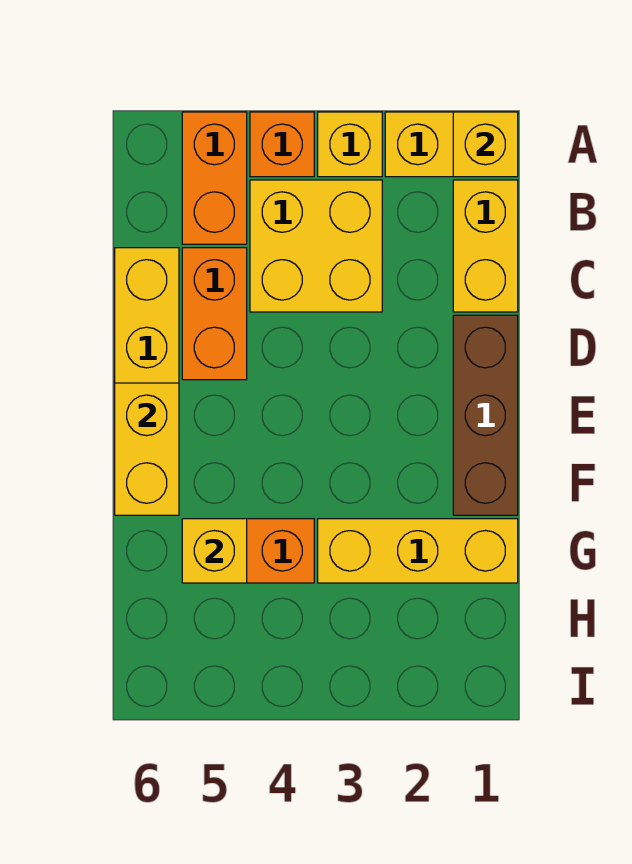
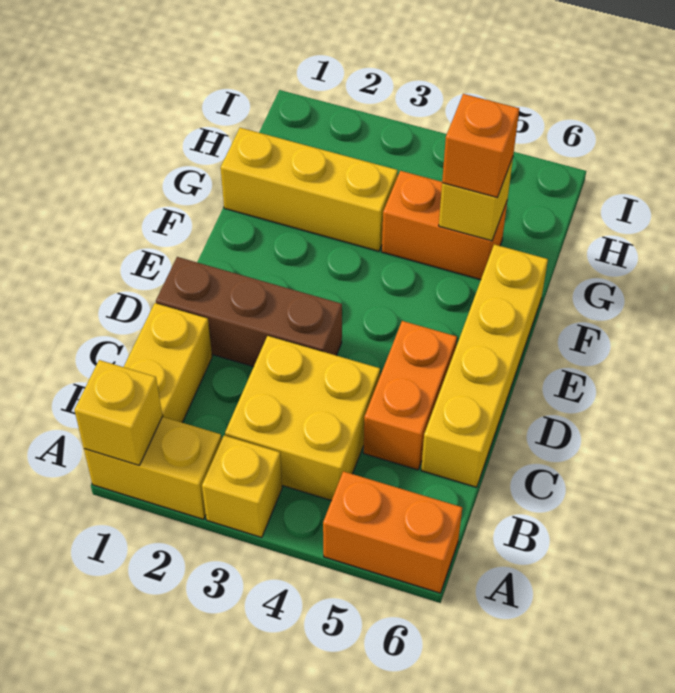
orange brick A4 level 1 -> orange brick G5 level 3
orange brick A5:B5 level 1 -> orange brick A5:A6 level 1
brown brick D1:F1 level 1 -> brown brick D1:D3 level 1
yellow brick E6:F6 level 2 -> none

